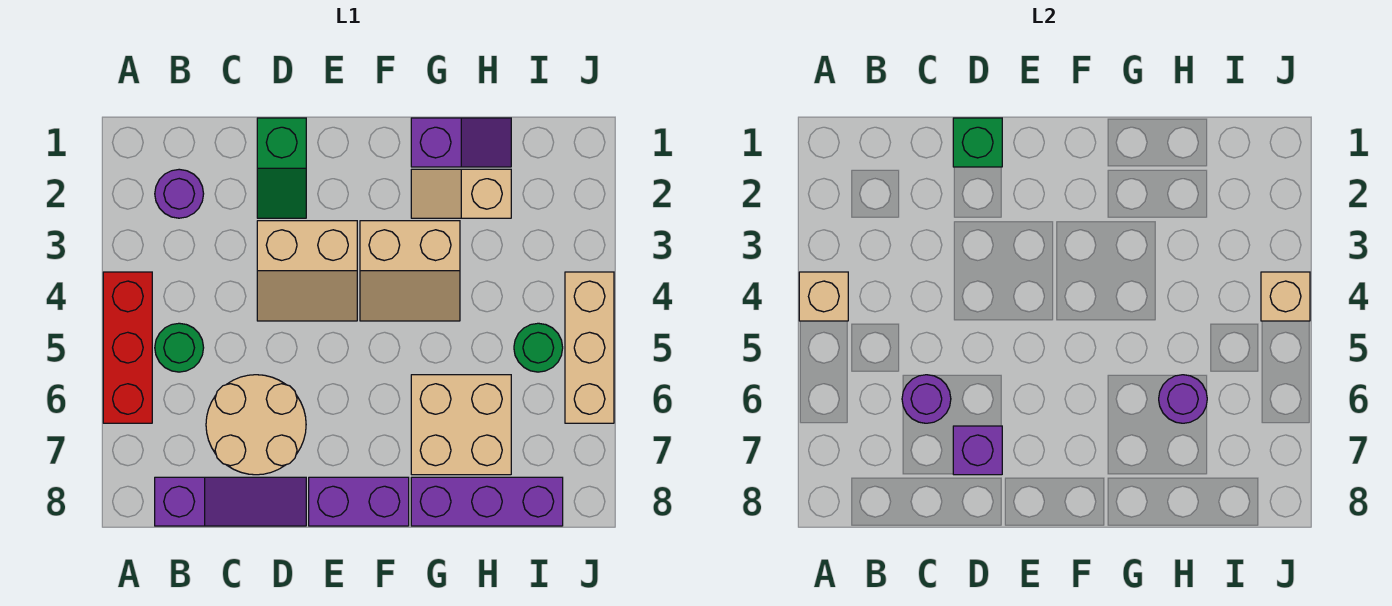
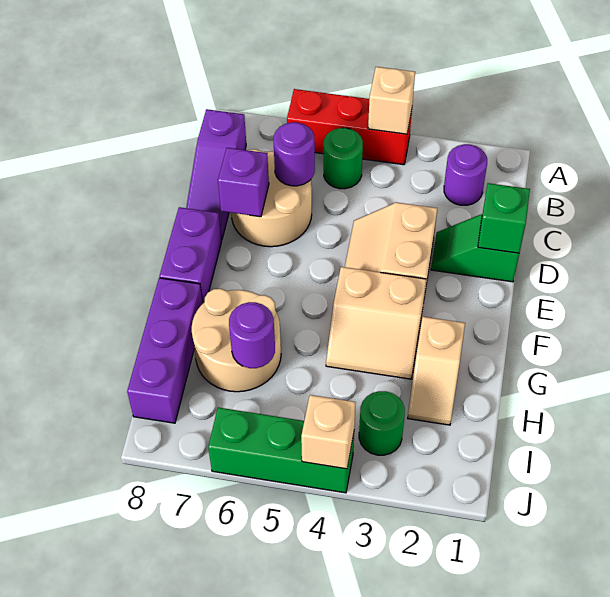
tan slope F3:G4 level 1 top 3 -> tan slope F3:G4 level 1 top F
purple slope G1:H1 level 1 top G -> none
tan slope G2:H2 level 1 top H -> tan slope G2:H2 level 1 top G
tan brick G6:H7 level 1 -> tan round brick G6:H7 level 1
green round brick I5 level 1 -> green round brick I3 level 1
tan brick J4:J6 level 1 -> green brick J4:J6 level 1

